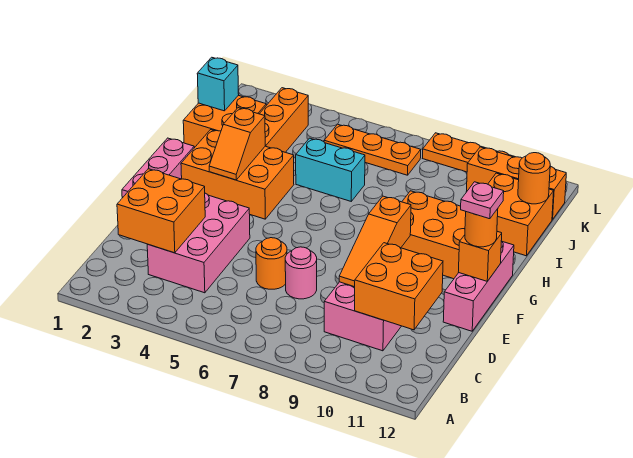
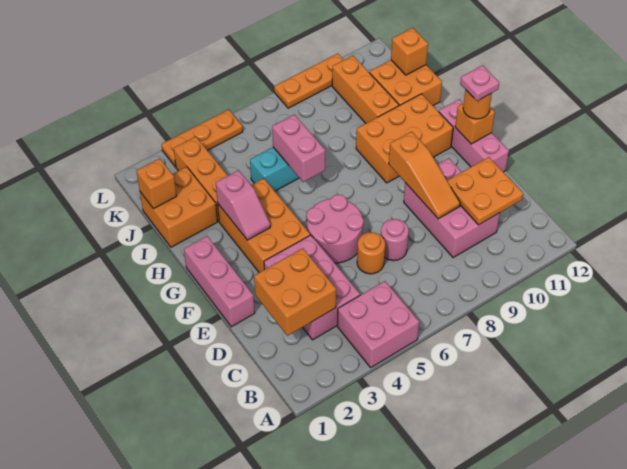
none -> pink brick A4:B5 level 1
orange brick C10:D11 level 2 -> orange plate C10:D11 level 2
none -> pink round brick E5:F6 level 1
orange brick G2:H4 level 1 -> orange brick F3:H4 level 1
orange slope G3:H3 level 2 top H -> pink slope G3:H3 level 2 top H
none -> pink brick H6:I6 level 2
cyan brick J1 level 2 -> orange brick J1 level 2
orange round brick J12 level 2 -> orange brick J12 level 2
orange plate K5:K7 level 1 -> orange plate L3:L5 level 1
orange brick K10:K12 level 1 -> orange brick I10:K10 level 1

